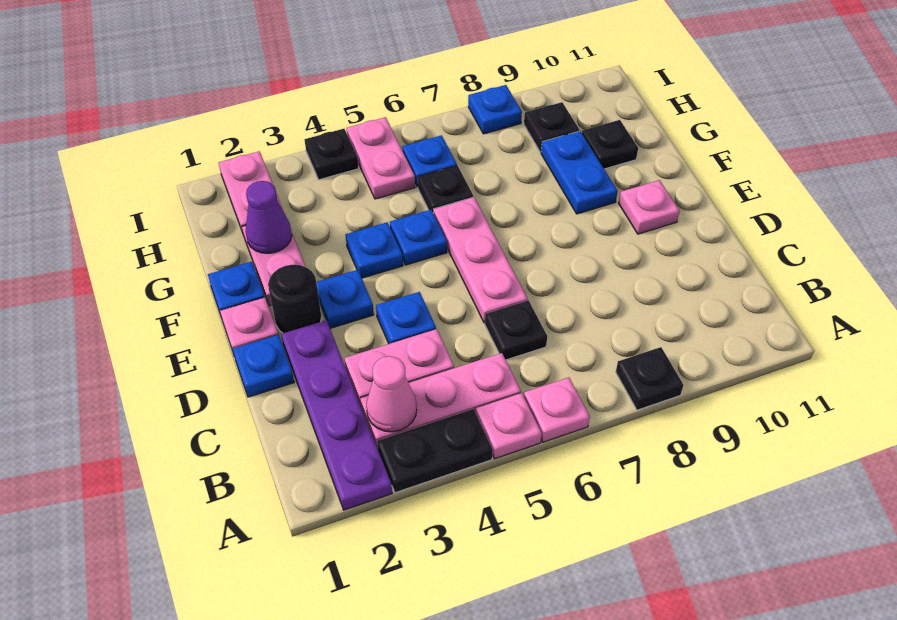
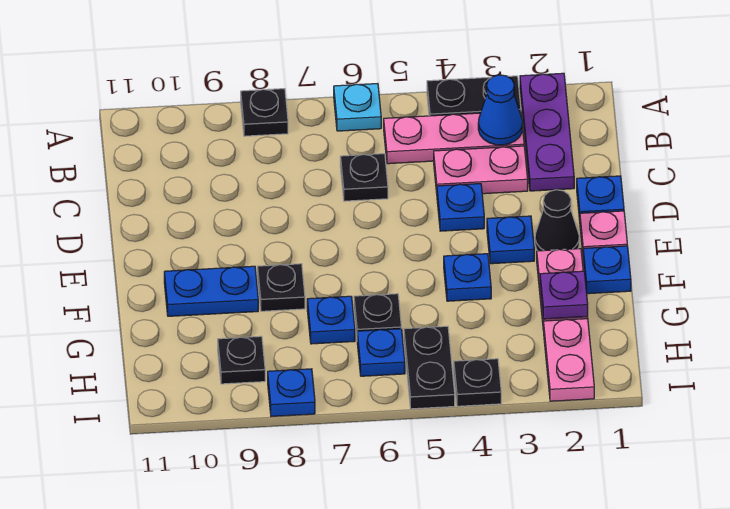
purple plate A2:D2 level 1 -> purple plate A2:C2 level 1
pink plate A5 level 1 -> none
pink plate A6 level 1 -> cyan plate A6 level 1
pink cone B3 level 2 -> blue cone B3 level 2
pink plate D6:F6 level 1 -> none
black round brick E2 level 1 -> black cone E2 level 1
pink plate E10 level 1 -> none
blue plate F5 level 1 -> blue plate G7 level 1
blue plate F9:G9 level 1 -> blue plate F9:F10 level 1
purple cone G2 level 2 -> purple plate G2 level 2
black plate G10 level 1 -> black plate F8 level 1
pink plate H5:I5 level 1 -> black plate H5:I5 level 1

